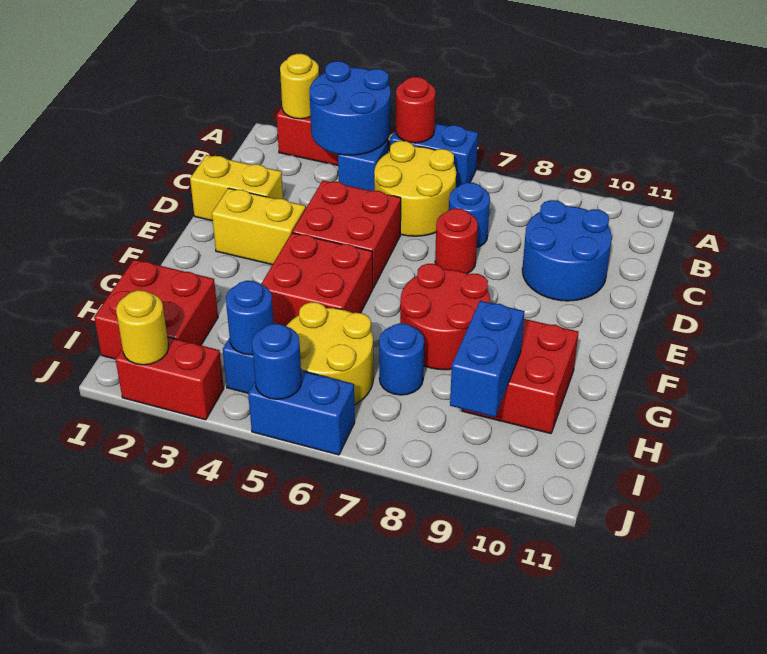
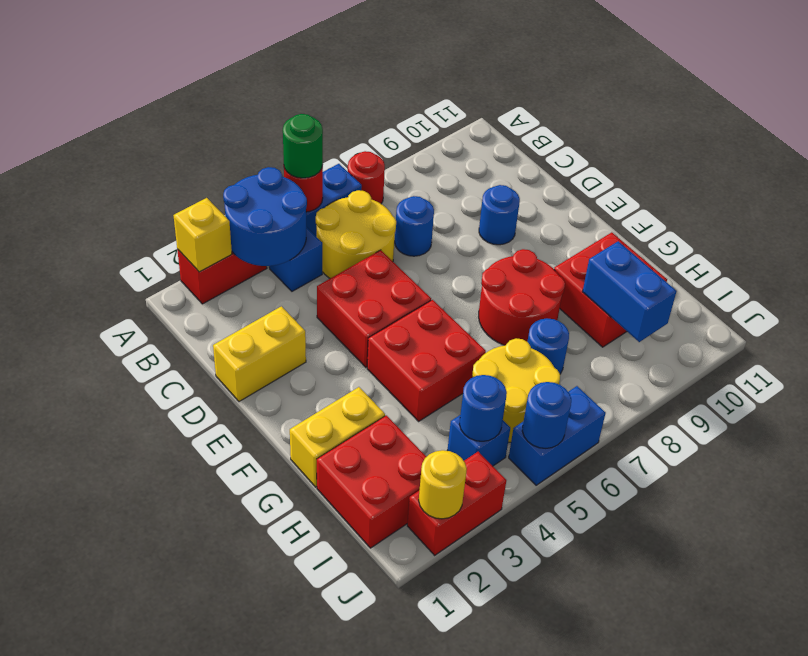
yellow round brick A2 level 2 -> yellow brick A2 level 2
none -> green round brick A5 level 3
blue round brick C9:D10 level 1 -> blue round brick D9 level 1
red round brick D7 level 1 -> red round brick A7 level 1
yellow brick E2:E3 level 1 -> yellow brick G1:G2 level 1

